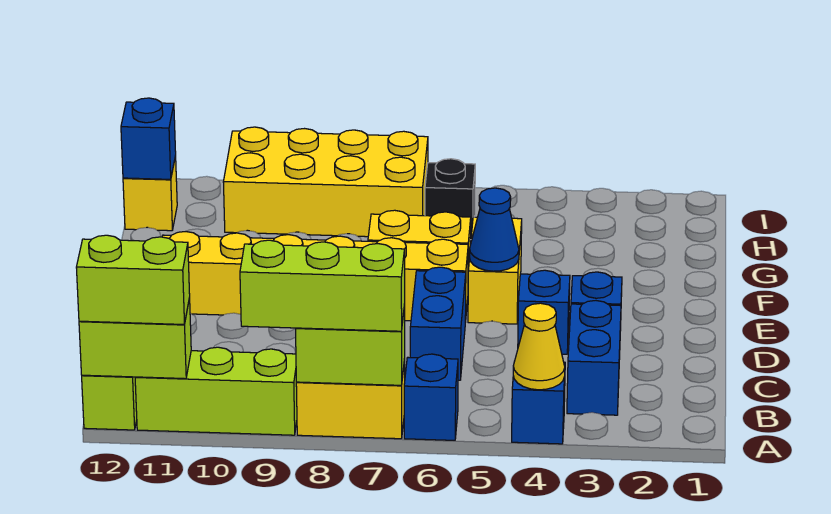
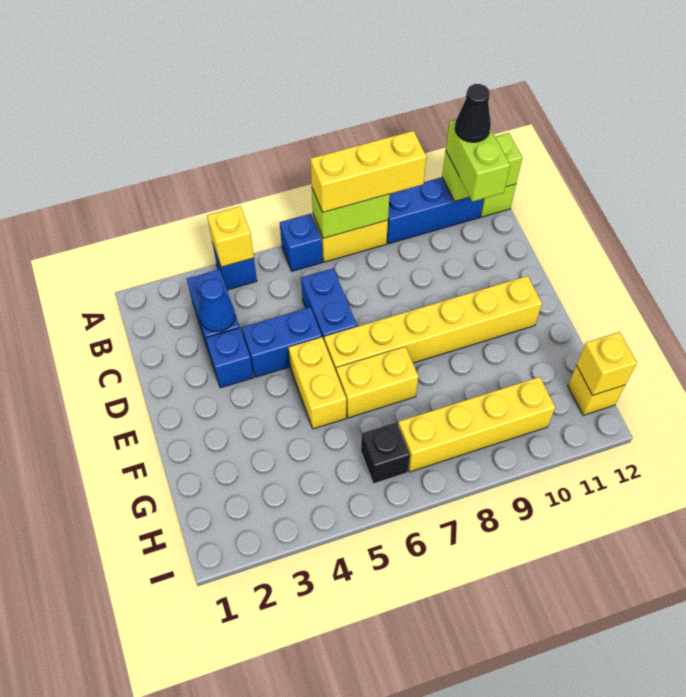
yellow cone A4 level 2 -> yellow brick A4 level 2
lime brick A7:A9 level 3 -> yellow brick A7:A9 level 3
lime brick A9:A11 level 1 -> blue brick A9:A11 level 1
lime brick A11:A12 level 3 -> lime brick A11:B11 level 3
none -> black cone A11 level 4
blue brick D4 level 1 -> blue brick D4:D5 level 1
blue cone E5 level 2 -> blue cone C3 level 2
yellow brick H7:I10 level 1 -> yellow brick H7:H10 level 1
blue brick H12 level 2 -> yellow brick H12 level 2

